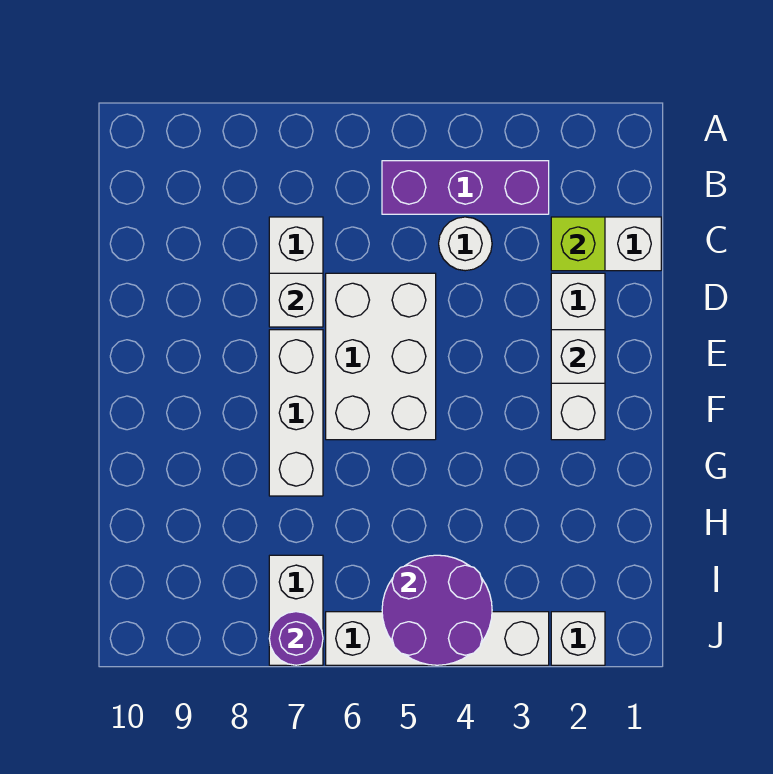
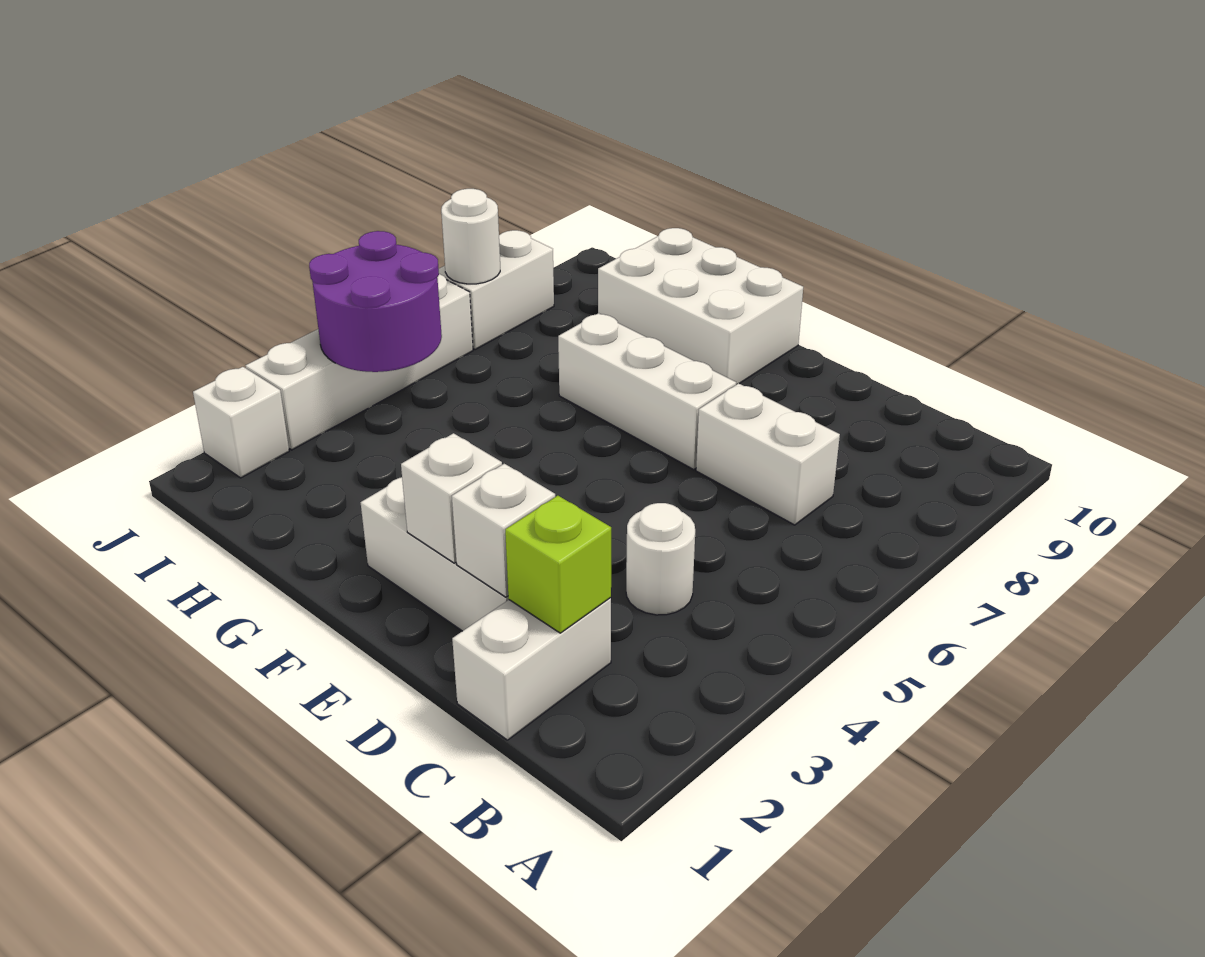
purple brick B3:B5 level 1 -> none
white brick D5:F6 level 1 -> white brick F9:H10 level 1
white brick D7 level 2 -> white brick D2 level 2
white brick I7:J7 level 1 -> white brick J7:J8 level 1
purple round brick J7 level 2 -> white round brick J7 level 2

